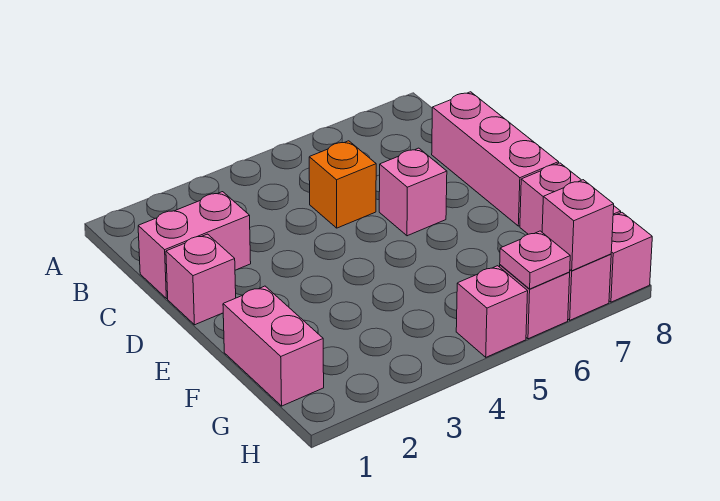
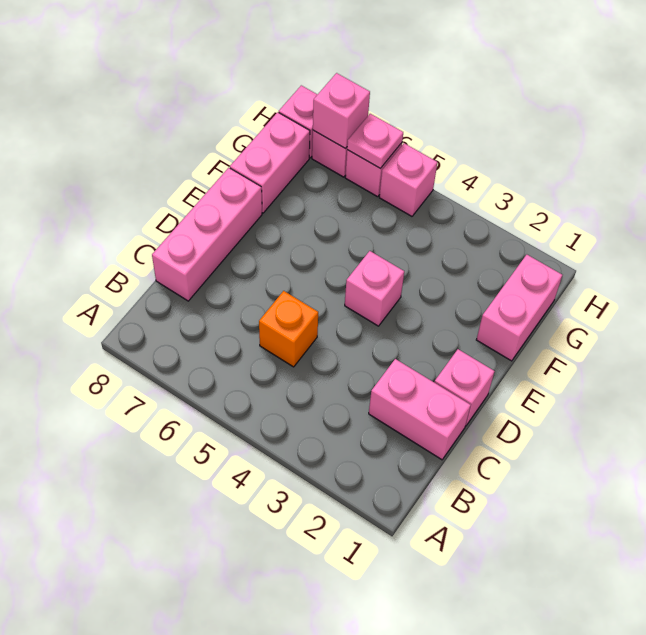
pink brick D6 level 1 -> pink brick E4 level 1

